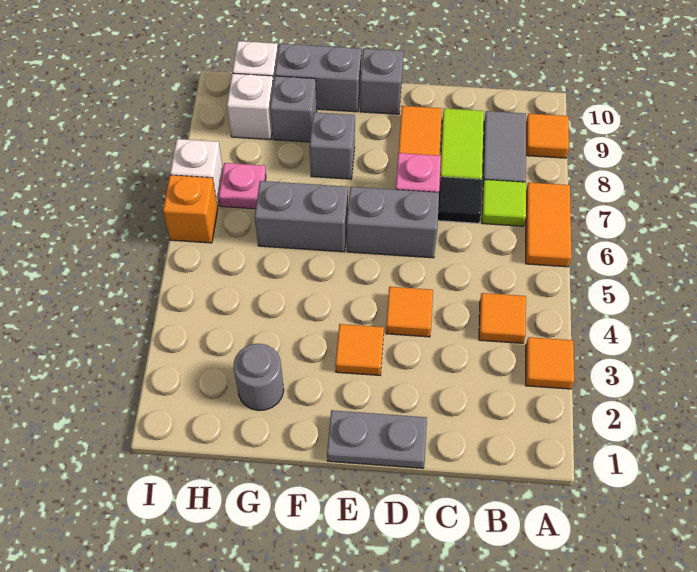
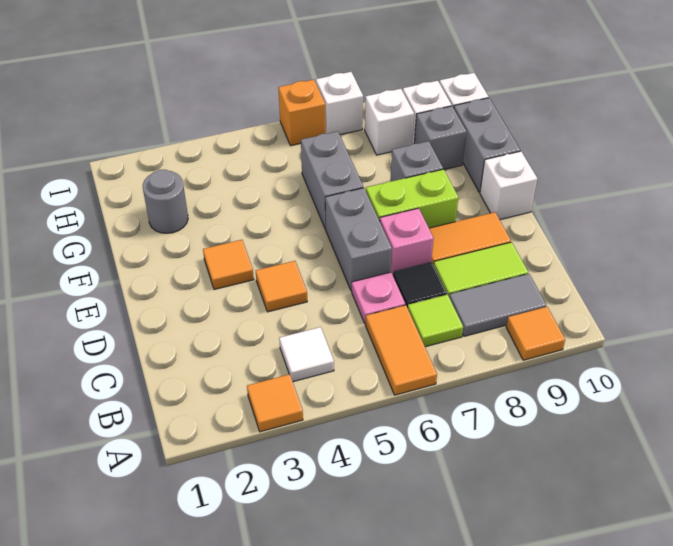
orange tile A6:A7 level 1 -> orange tile A6:B6 level 1
orange tile B4 level 1 -> white tile B4 level 1
grey plate D1:E1 level 1 -> none
none -> lime brick E7:E8 level 1
grey brick E10 level 1 -> white brick E10 level 1
pink plate H7 level 1 -> pink plate C6 level 1
none -> white brick H8 level 1

